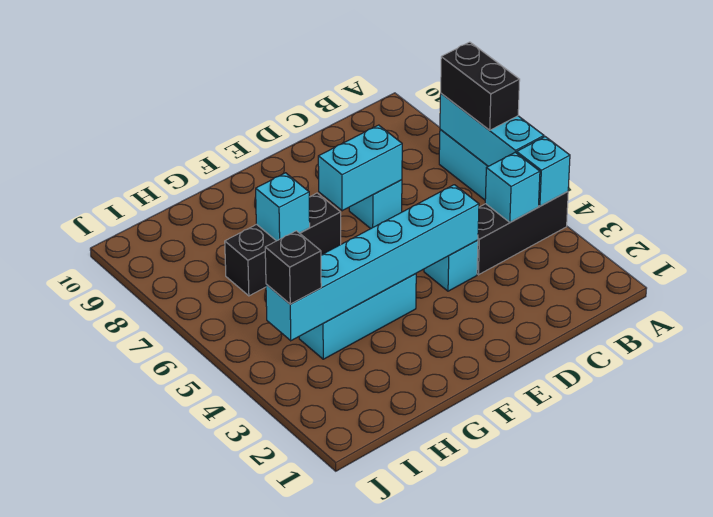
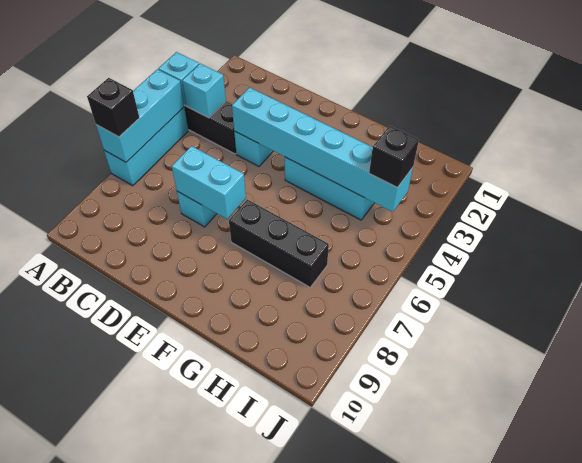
black brick A6:A7 level 3 -> black brick A7 level 3
cyan brick G7 level 2 -> none

